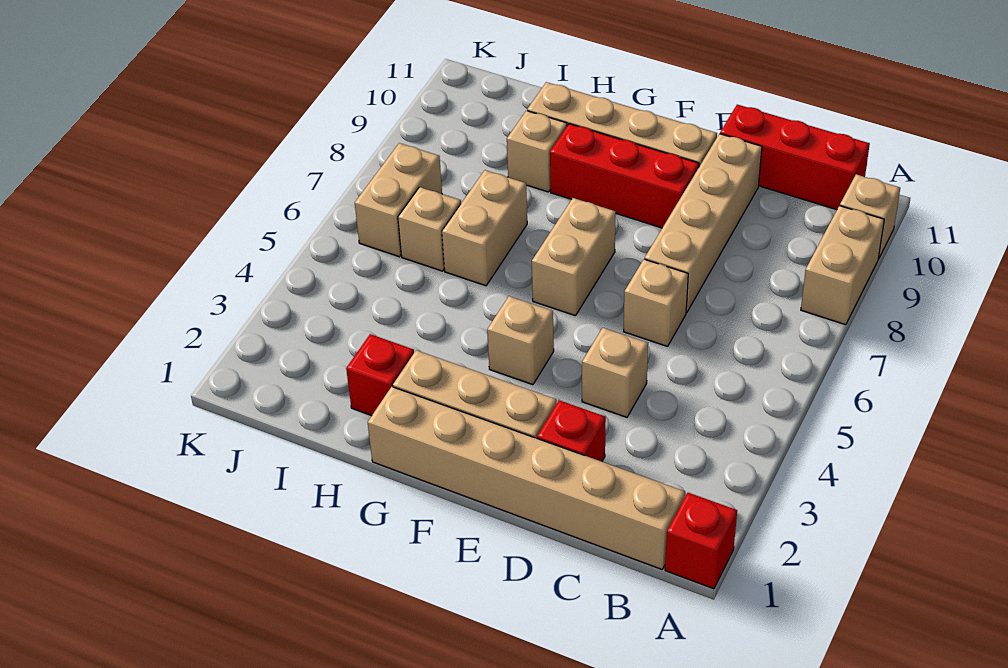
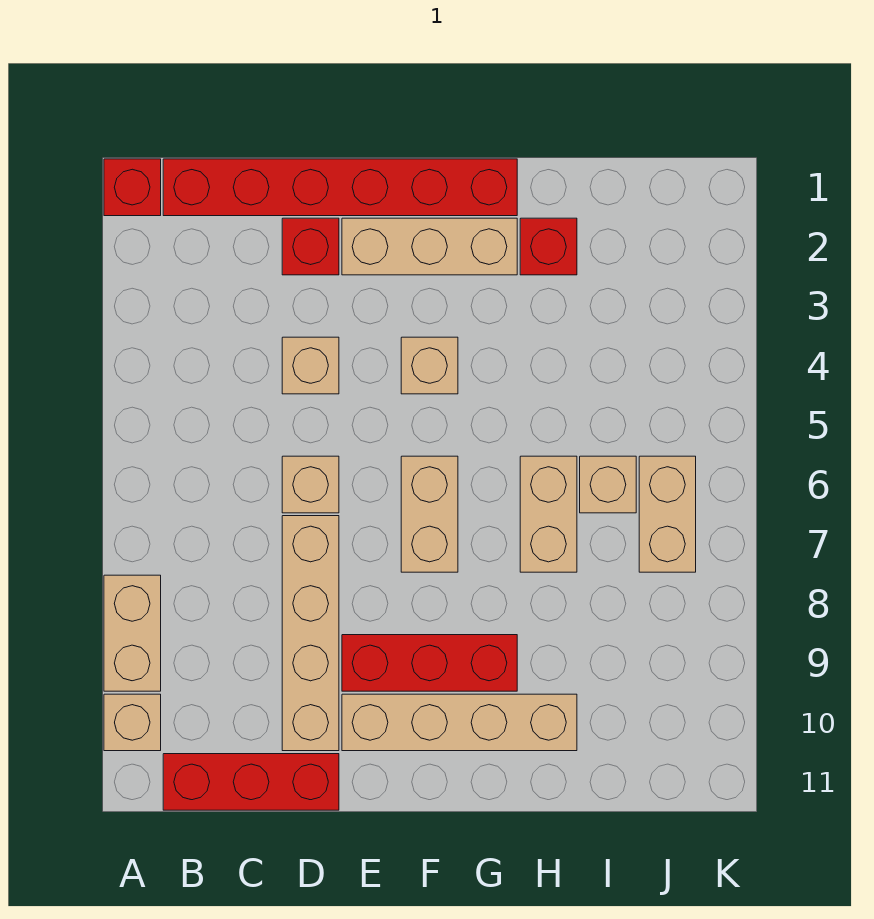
tan brick B1:G1 level 1 -> red brick B1:G1 level 1
tan brick H9 level 1 -> none

